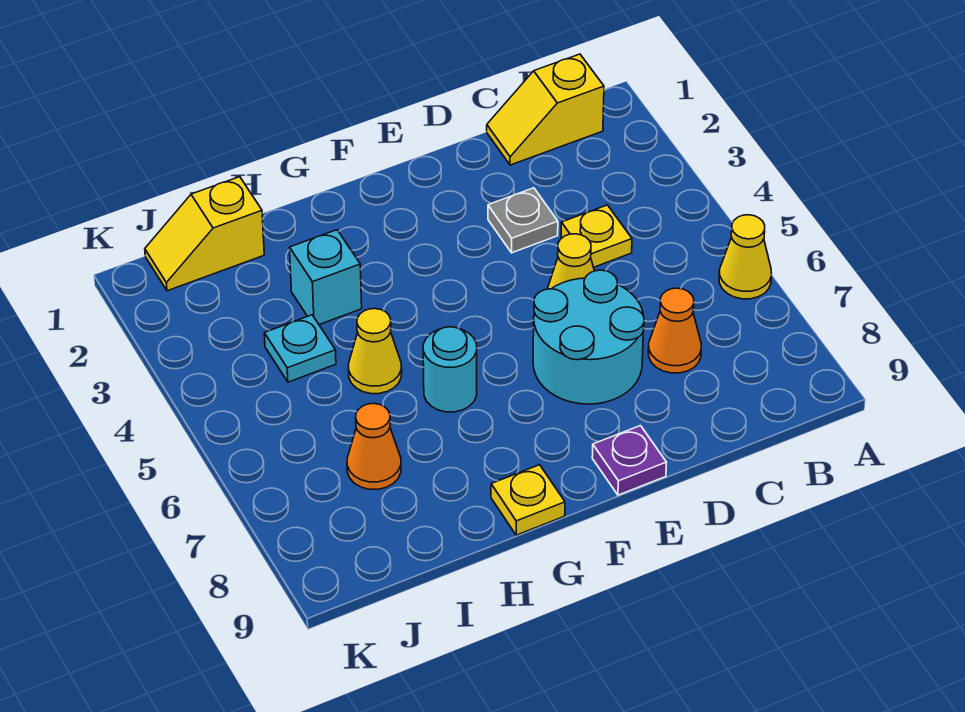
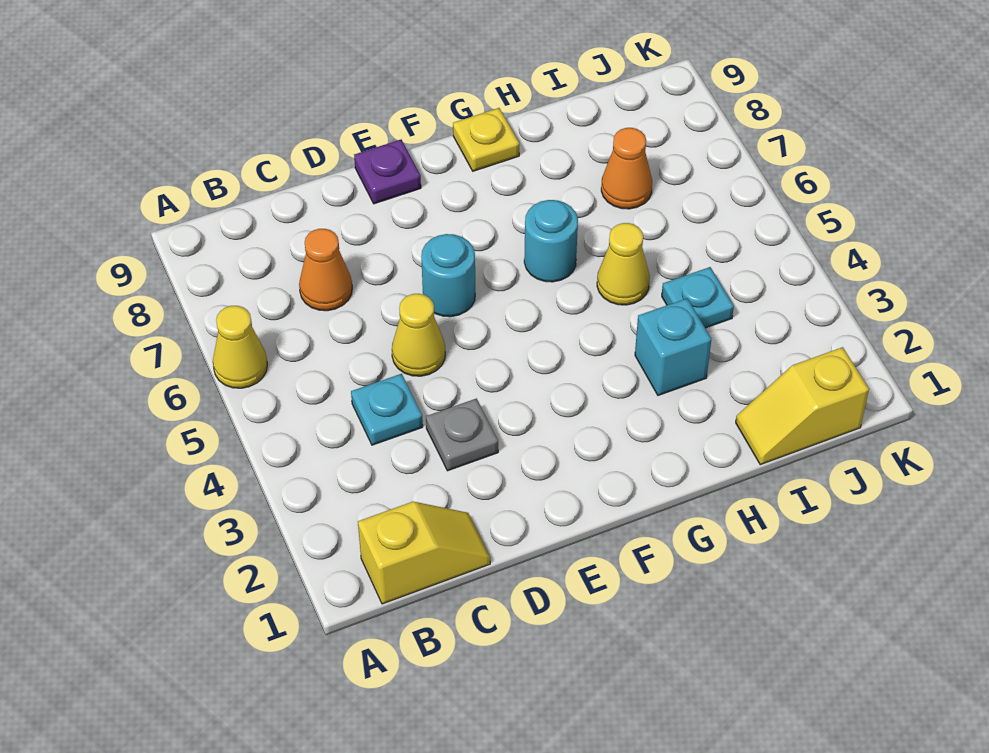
yellow plate C4 level 1 -> cyan plate C4 level 1
cyan round brick D6:E7 level 1 -> cyan round brick E6 level 1
yellow slope I1:J1 level 1 top I -> yellow slope I1:J1 level 1 top J

